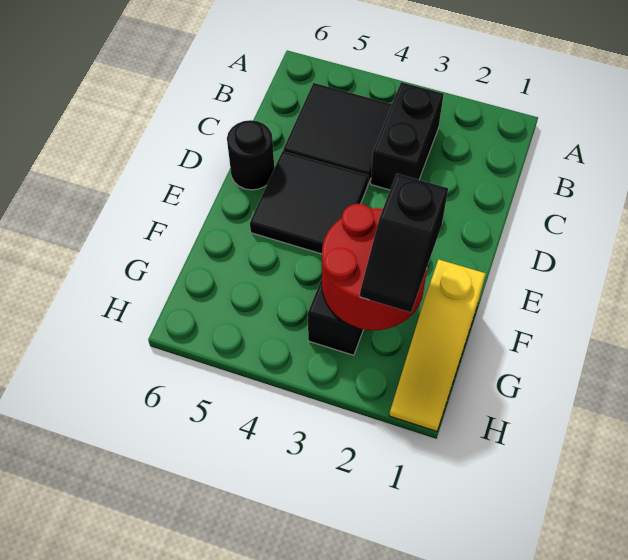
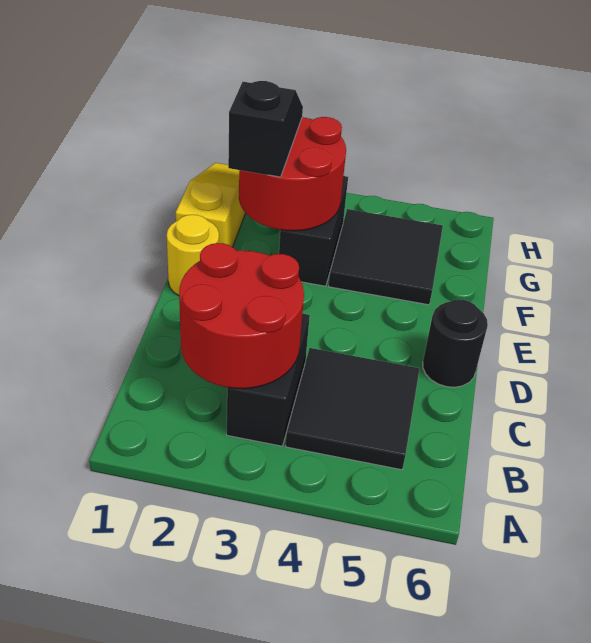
none -> red round brick B2:C3 level 2
black tile D4:E5 level 1 -> black tile F4:G5 level 1
none -> yellow round brick E1 level 1

